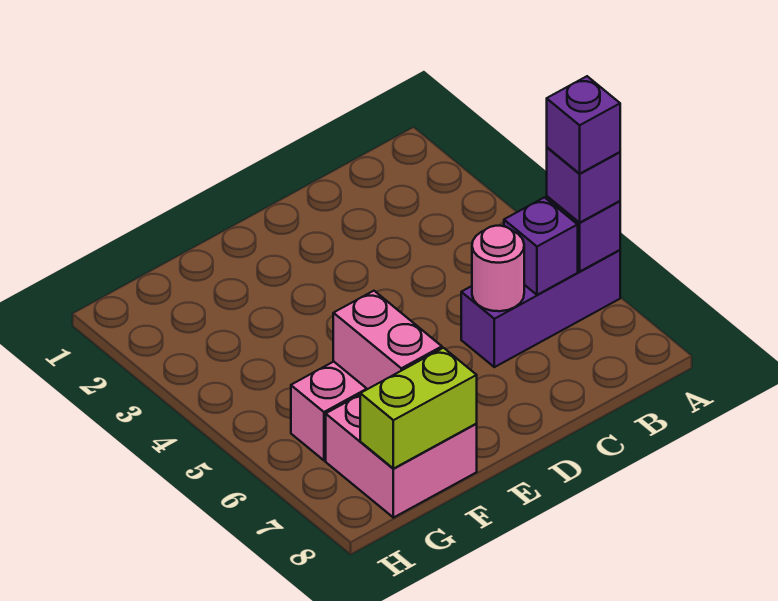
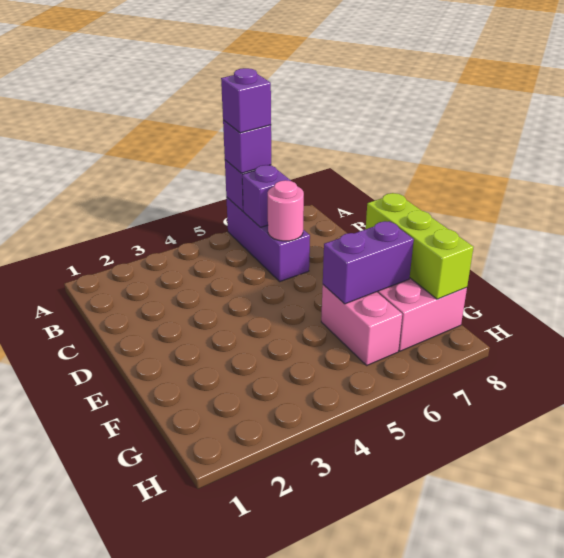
pink brick F6:F7 level 2 -> purple brick F6:F7 level 2
lime brick F8:G8 level 2 -> lime brick E8:G8 level 2

